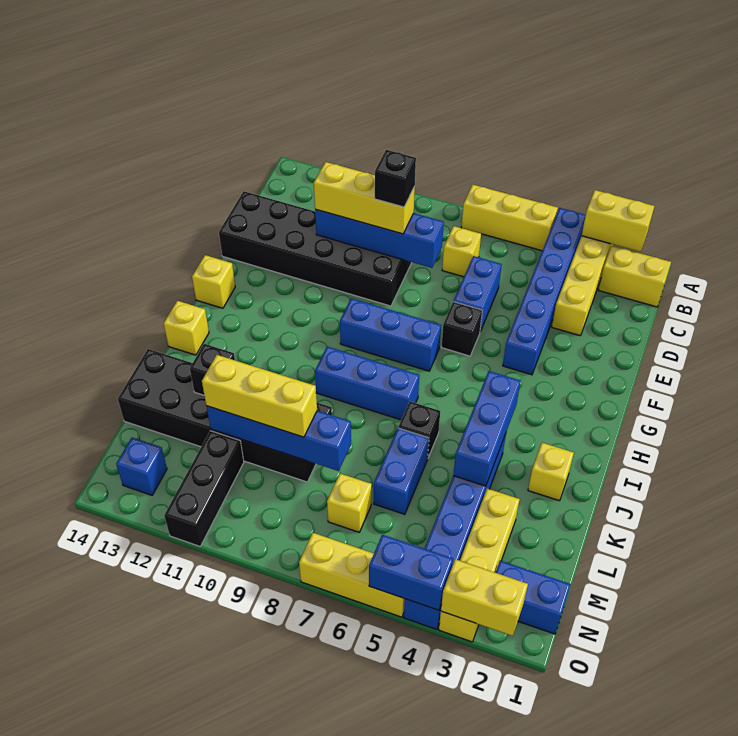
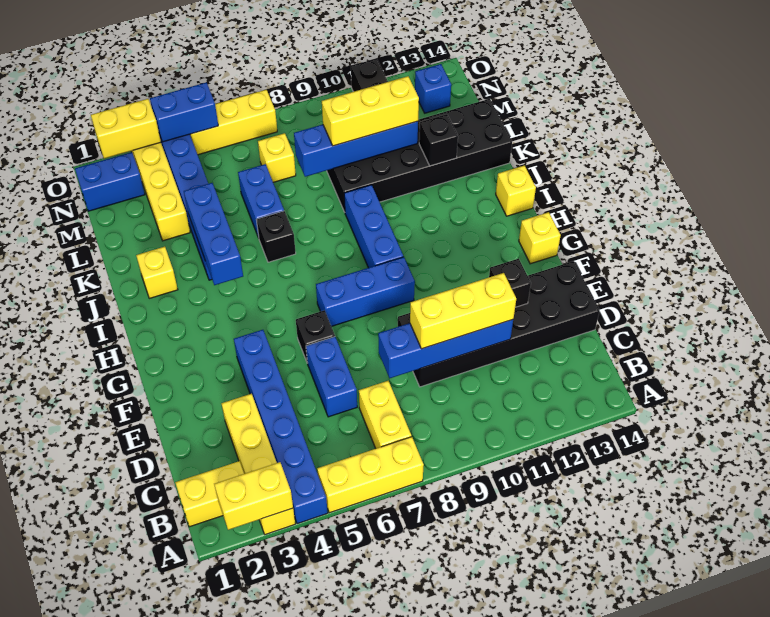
yellow brick C7 level 1 -> yellow brick B7:C7 level 1
black brick D9 level 4 -> black brick E12 level 2
blue brick I7:I9 level 1 -> blue brick H9:J9 level 1

